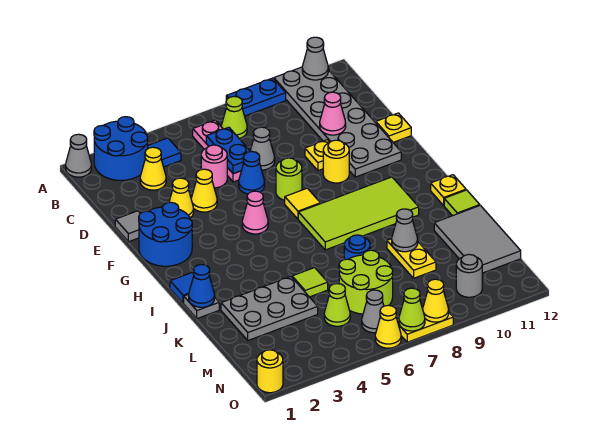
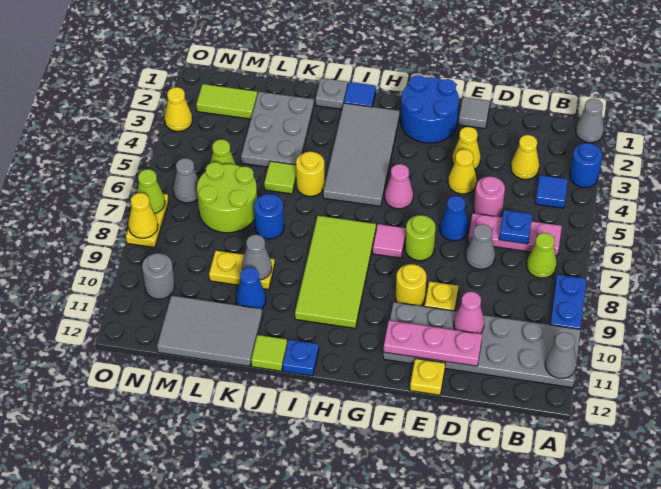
blue round brick A2:B3 level 1 -> blue round brick A3 level 1
blue plate C6:D6 level 2 -> blue plate C6 level 2
none -> pink plate D11:F11 level 2
yellow tile G7 level 1 -> pink tile G7 level 1
none -> grey tile H2:I5 level 1
yellow plate I12 level 1 -> blue plate I12 level 1
blue cone J1 level 2 -> blue cone K10 level 1
none -> lime tile M2:N2 level 1
yellow round brick O1 level 1 -> yellow round brick J5 level 1
yellow cone O6 level 1 -> yellow cone O3 level 1

